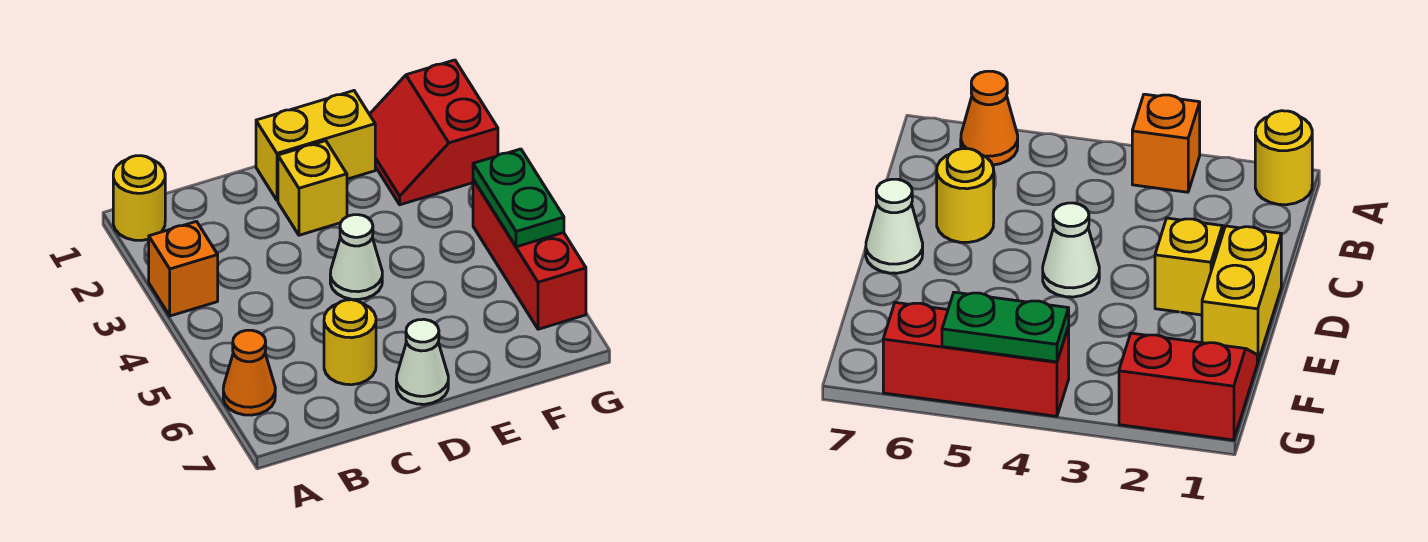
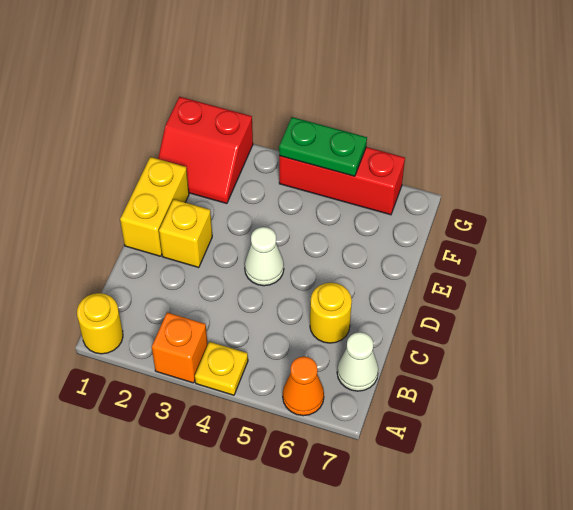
none -> yellow plate A4 level 1
white cone D7 level 1 -> white cone B7 level 1

